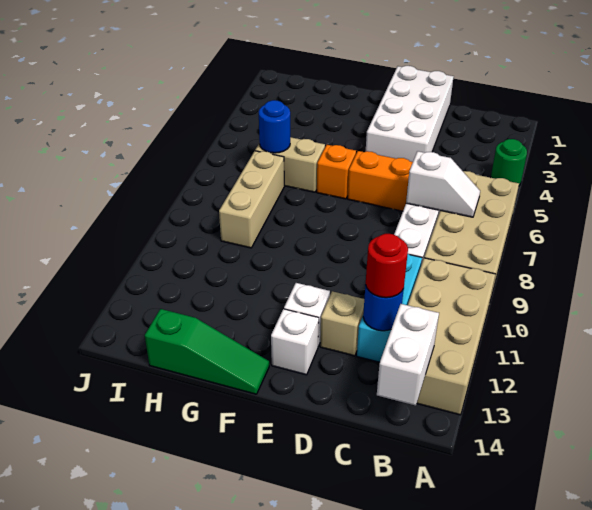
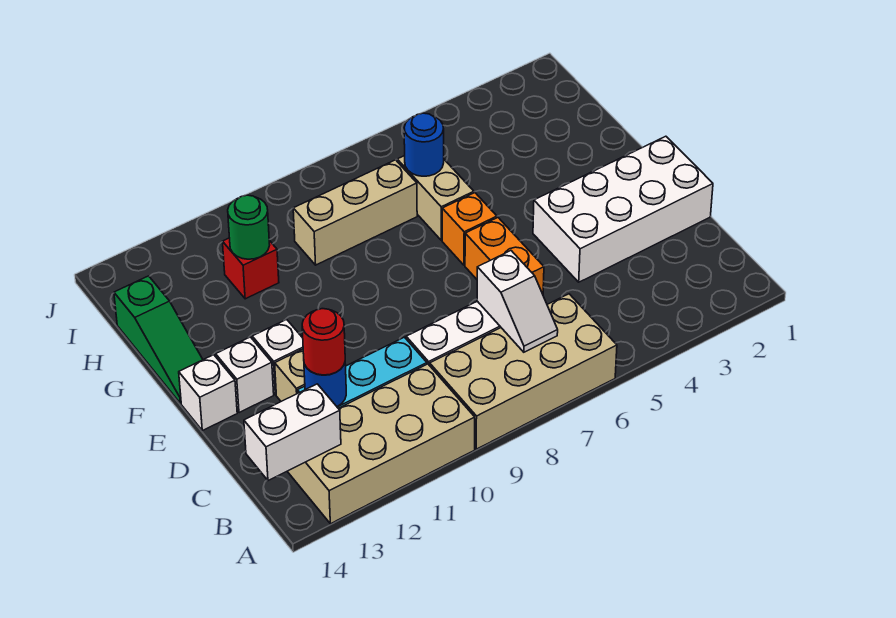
green round brick A4 level 1 -> green round brick H11 level 2
none -> white brick E14 level 1
none -> red brick H11 level 1

